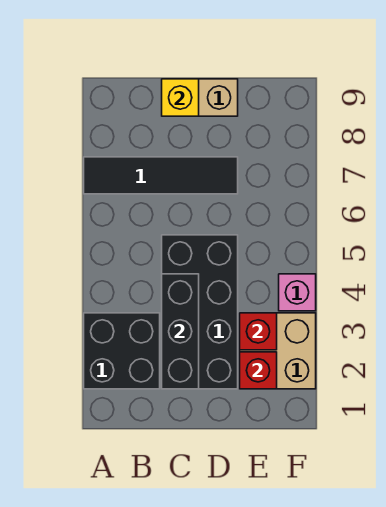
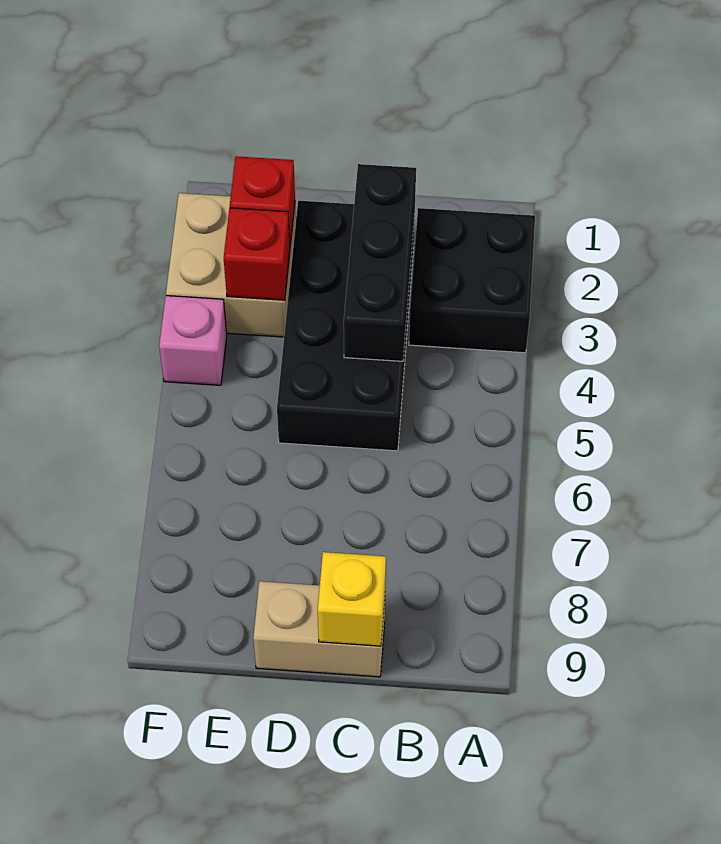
black tile A7:D7 level 1 -> none

